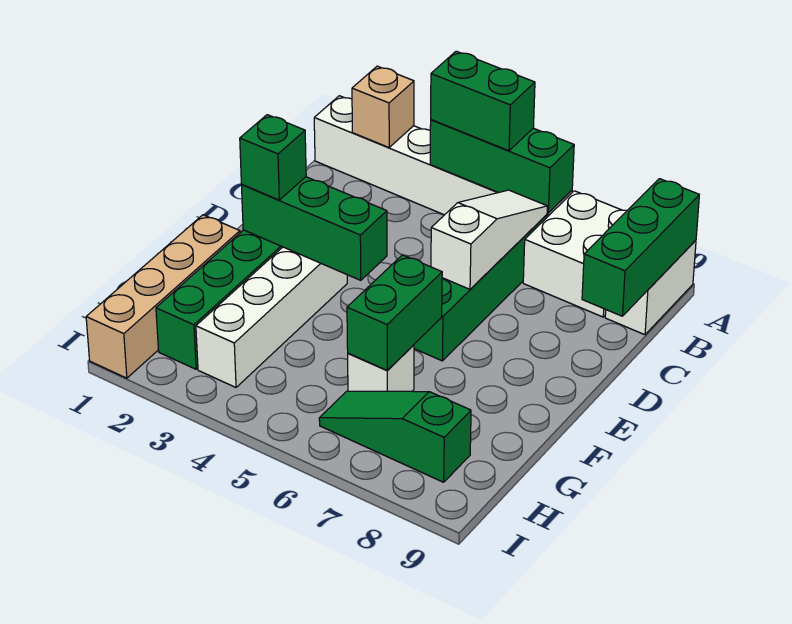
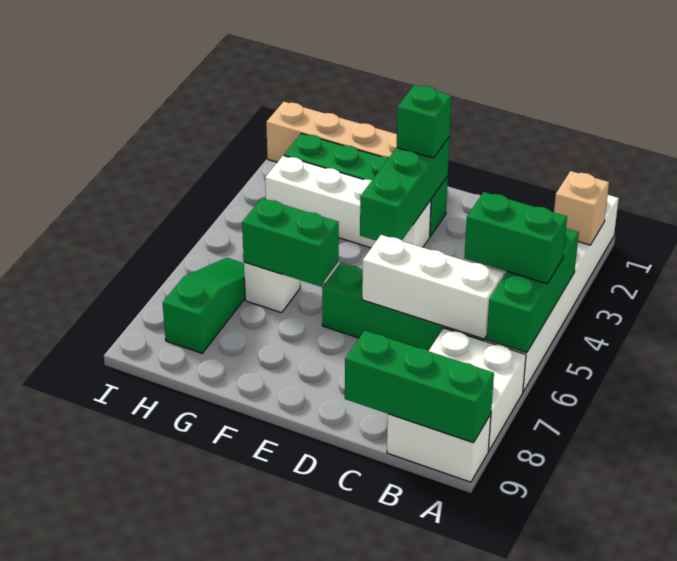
green brick A4:A5 level 3 -> green brick A5:B5 level 3
white slope B6:D6 level 2 top D -> white brick B6:D6 level 2

